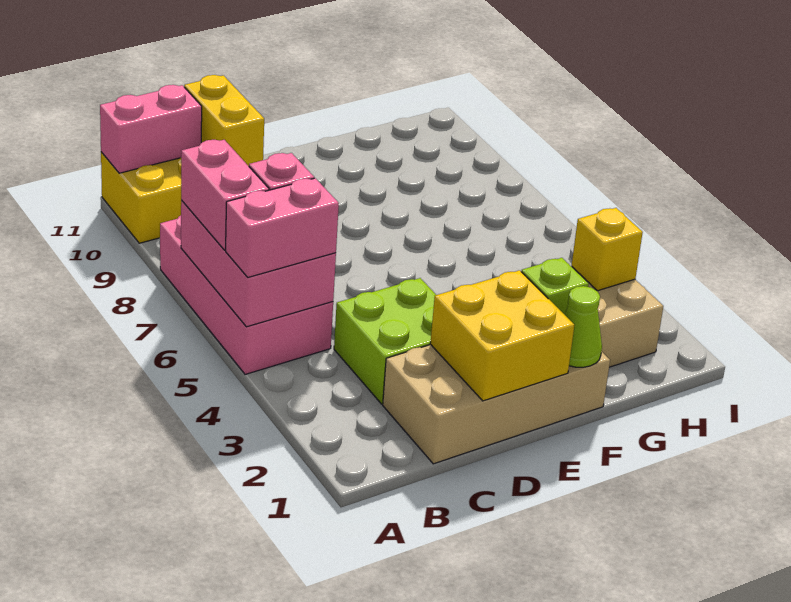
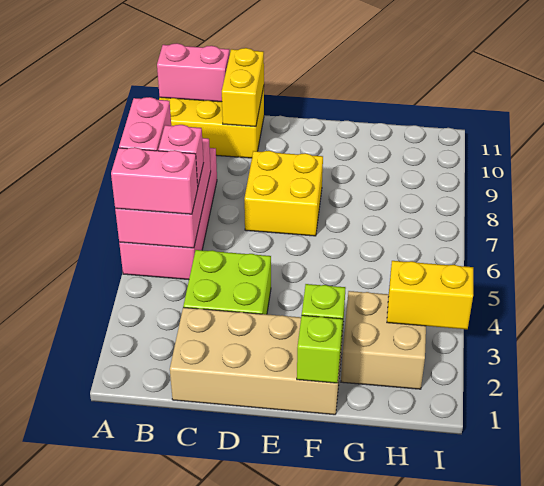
yellow brick D1:E2 level 2 -> yellow brick D7:E8 level 1
lime cone F1 level 2 -> lime brick F1 level 2
yellow brick H3 level 2 -> yellow brick H3:I3 level 2

